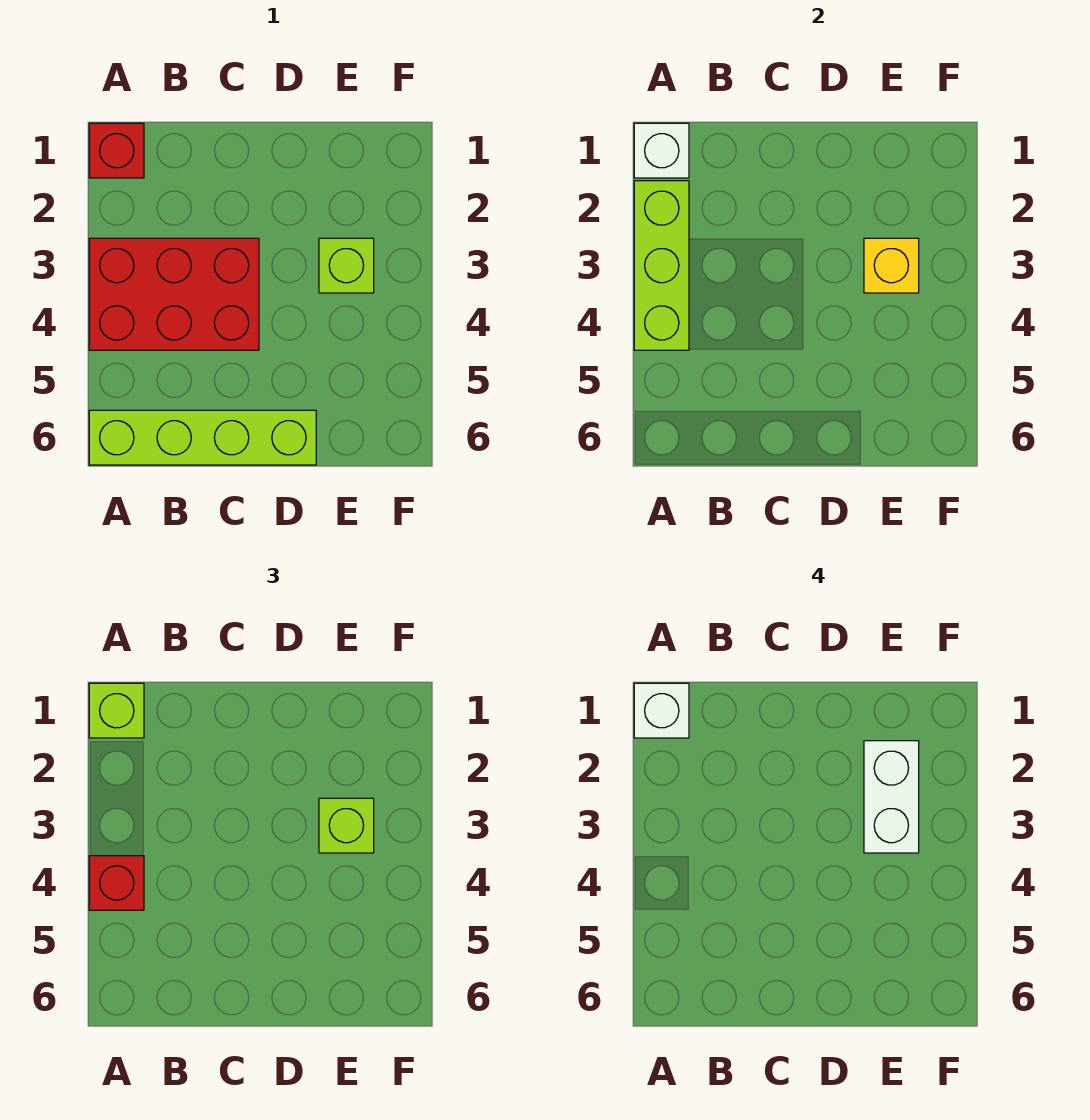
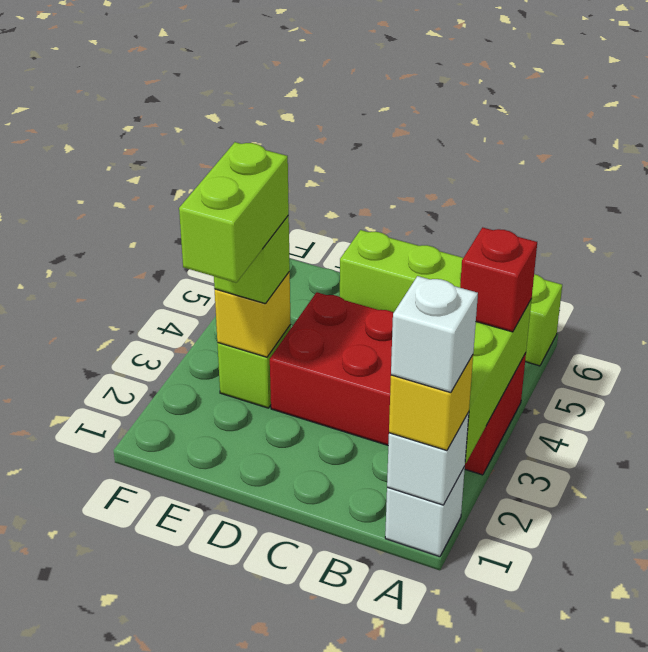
red brick A1 level 1 -> white brick A1 level 1
lime brick A1 level 3 -> yellow brick A1 level 3
red brick A3:C4 level 1 -> red brick A3:D4 level 1
white brick E2:E3 level 4 -> lime brick E2:E3 level 4

